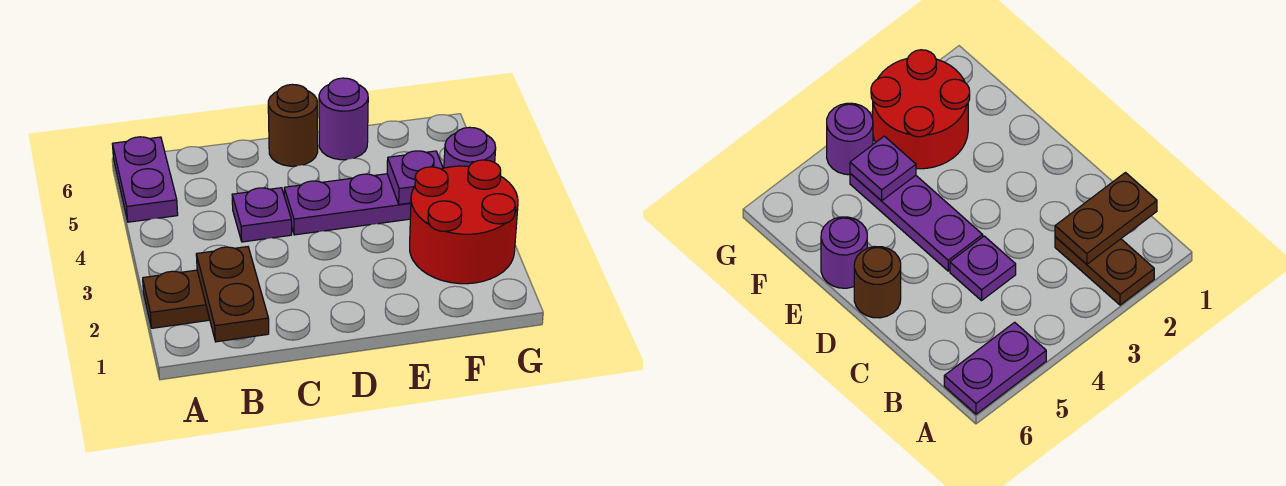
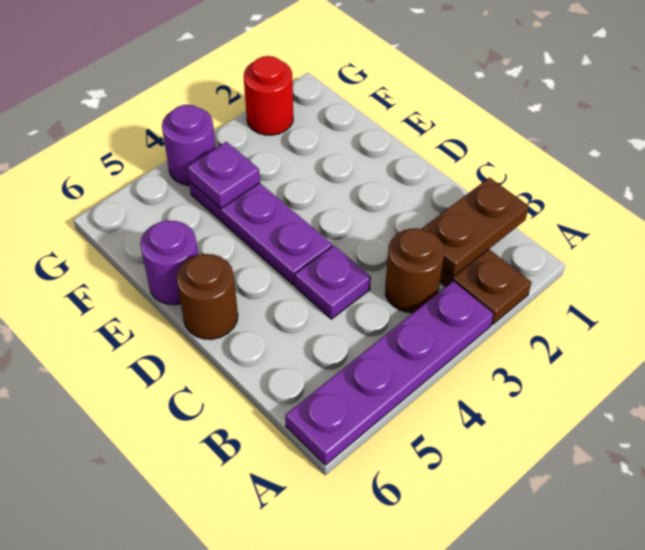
purple plate A5:A6 level 1 -> purple plate A3:A6 level 1
none -> brown round brick B3 level 1
red round brick F2:G3 level 1 -> red round brick G2 level 1

